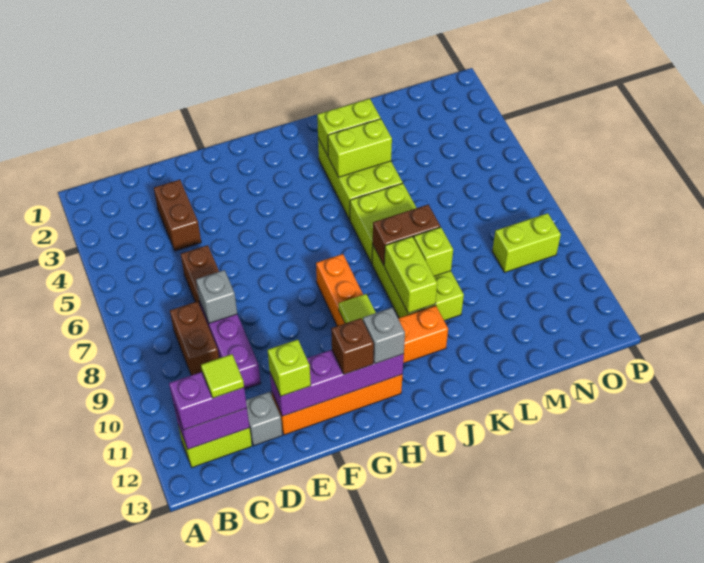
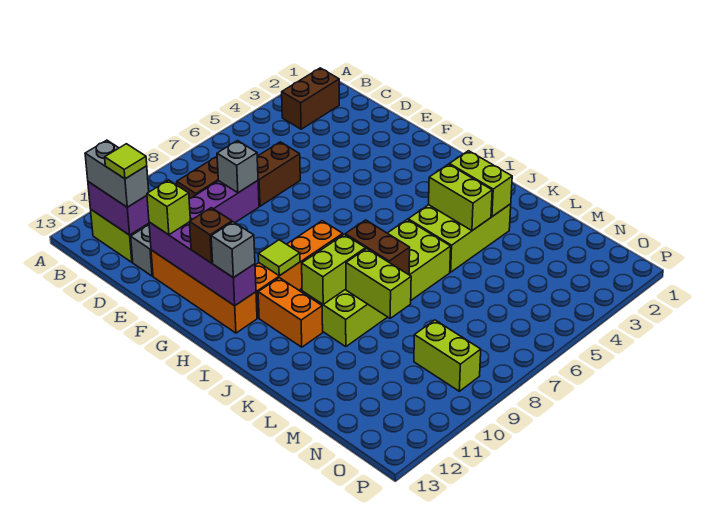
purple brick B12:C12 level 3 -> grey brick B12:C12 level 3
brown brick D3:D4 level 1 -> brown brick B2:B3 level 1
lime brick K9 level 2 -> lime brick K9:L9 level 2

